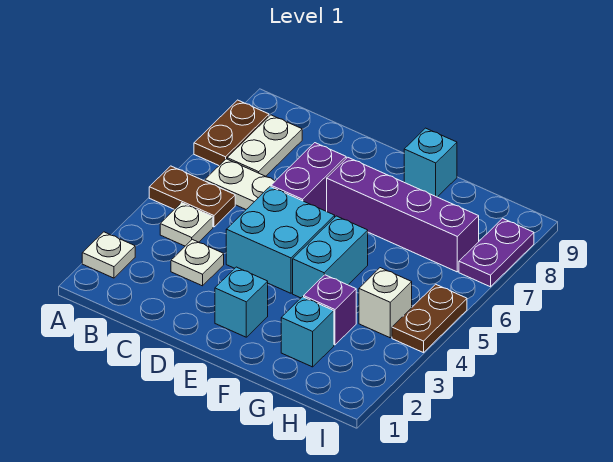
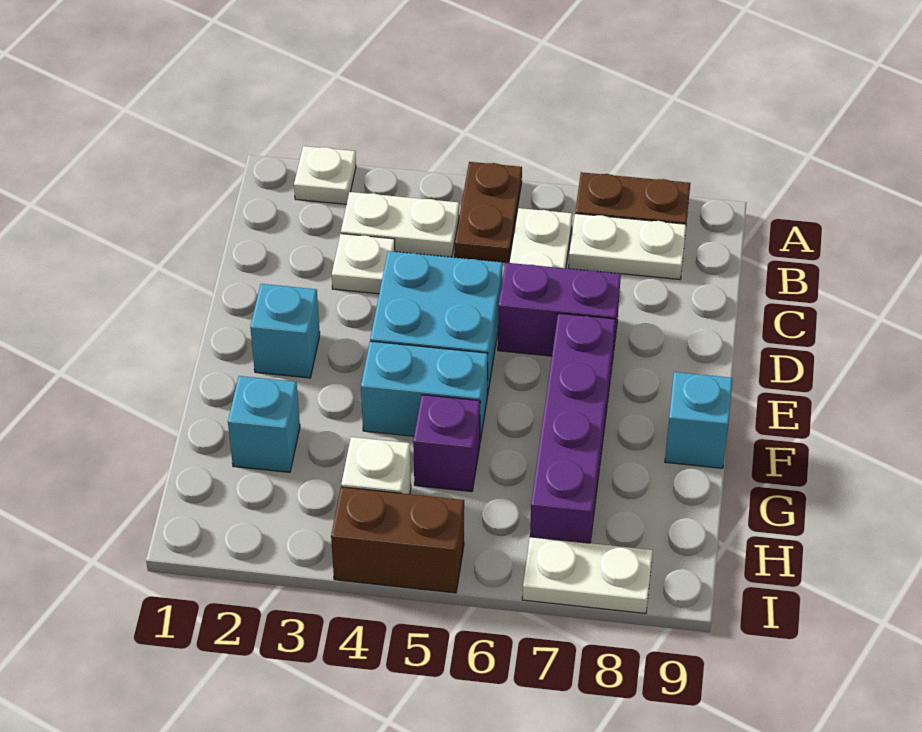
white plate B4 level 1 -> white plate B3:B4 level 1
purple brick G3 level 1 -> purple brick G5 level 1
brown plate I4:I5 level 1 -> brown brick I4:I5 level 1
purple plate I7:I8 level 1 -> white plate I7:I8 level 1

